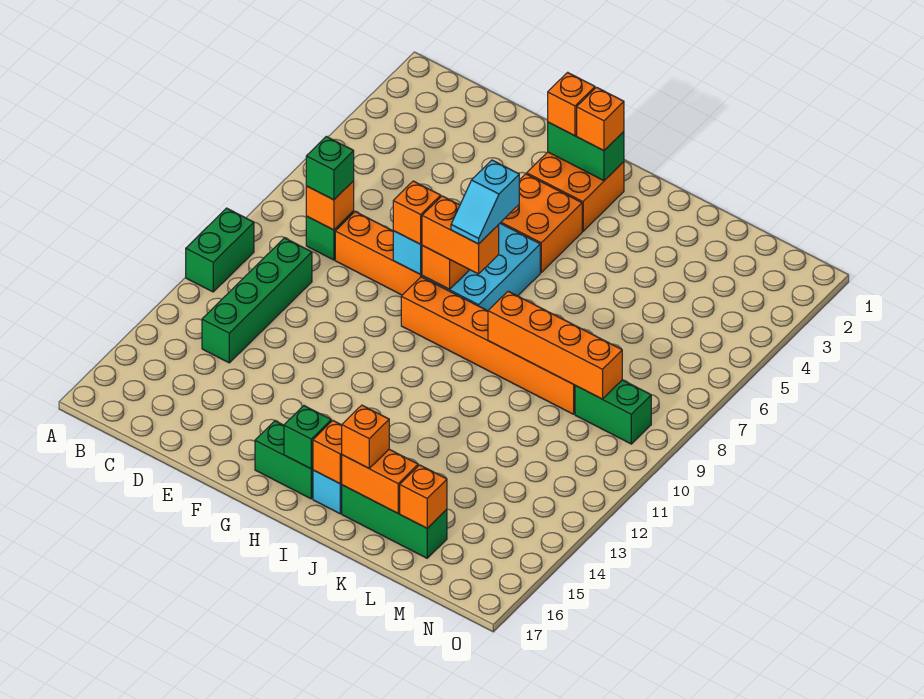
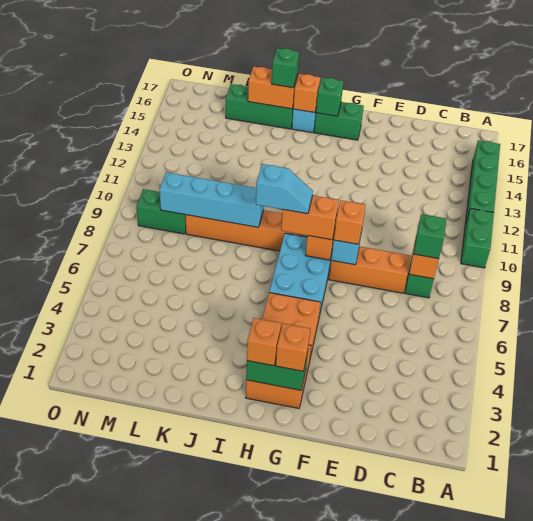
green brick C10:C13 level 1 -> green brick A12:A15 level 1
cyan slope H7:H8 level 4 top 7 -> cyan slope H8:I8 level 4 top I
orange brick J9:M9 level 2 -> cyan brick J9:M9 level 2
orange brick J16 level 3 -> green brick J16 level 3
orange brick L16 level 2 -> none

